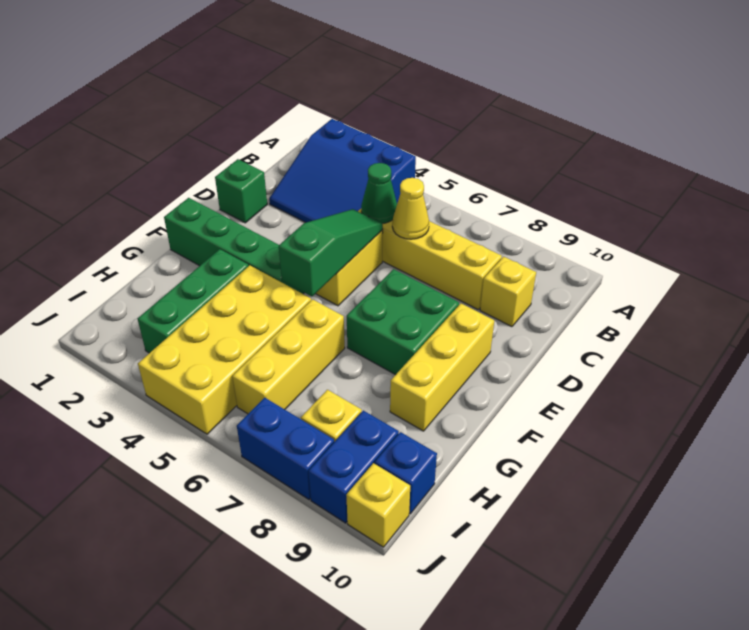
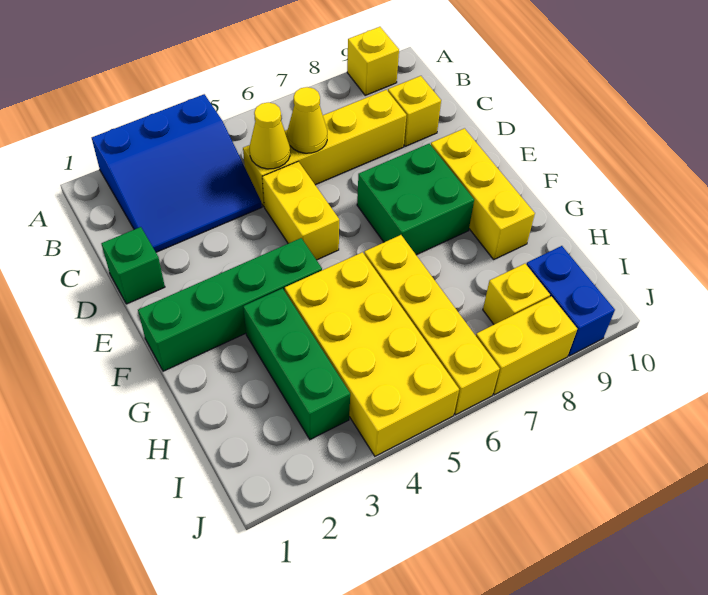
green cone C5 level 2 -> yellow cone C5 level 2
green slope D5:F5 level 2 top F -> none
yellow brick G6:I6 level 1 -> yellow brick G6:J6 level 1
blue brick I10 level 1 -> none
blue brick J7:J8 level 1 -> yellow brick J7:J8 level 1
yellow brick J10 level 1 -> yellow brick A9 level 1

